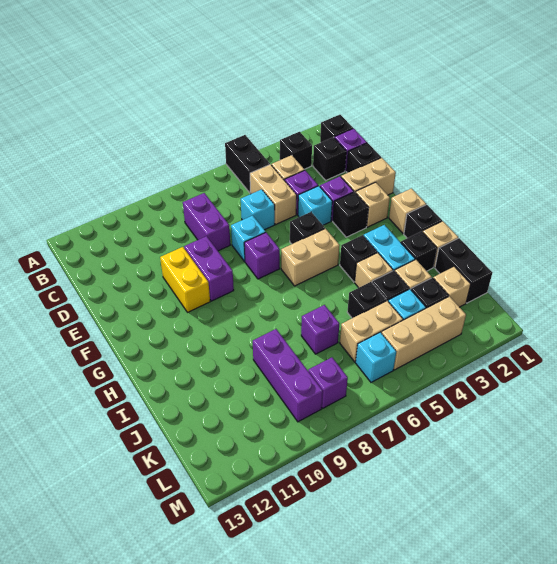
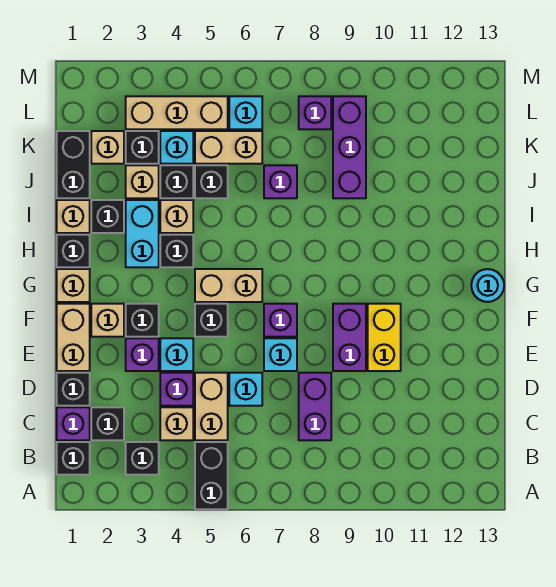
tan brick E1:E2 level 1 -> tan brick E1:F1 level 1
none -> cyan round brick G13 level 1

